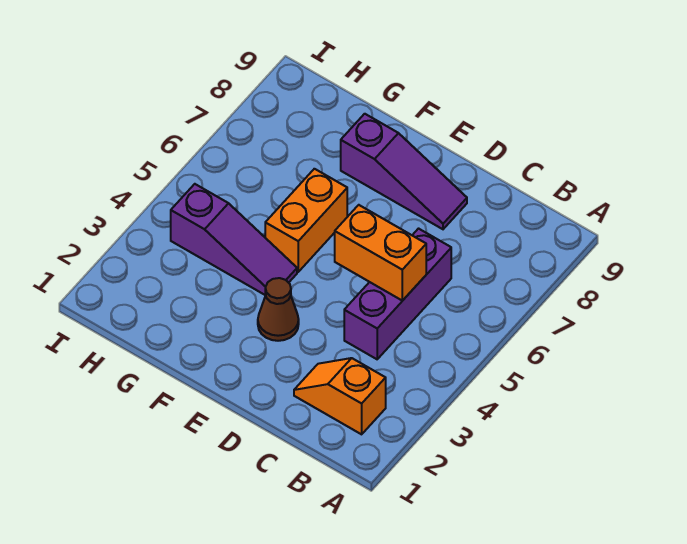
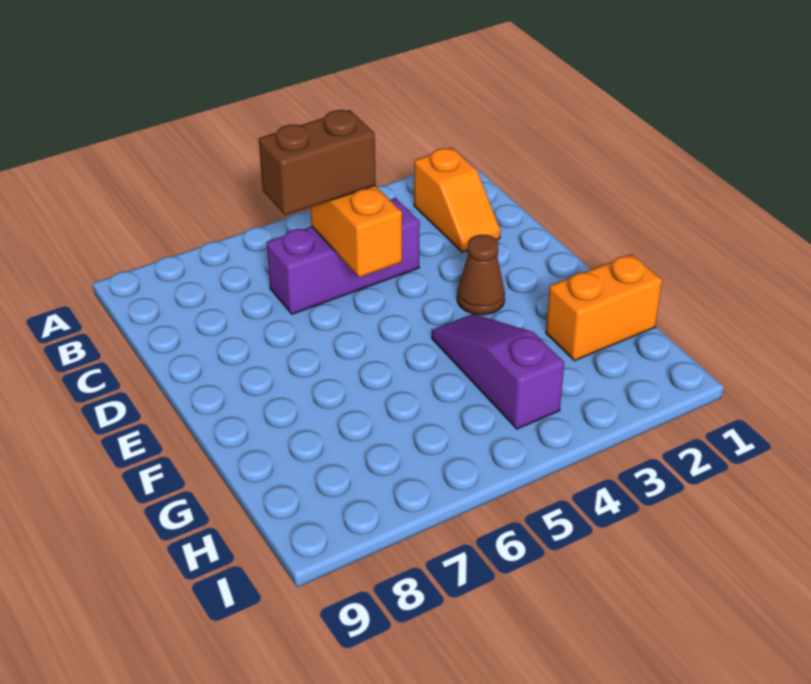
none -> brown brick C5:C6 level 3
purple slope D8:F8 level 1 top F -> none
orange brick F5:F6 level 1 -> orange brick G1:G2 level 1

